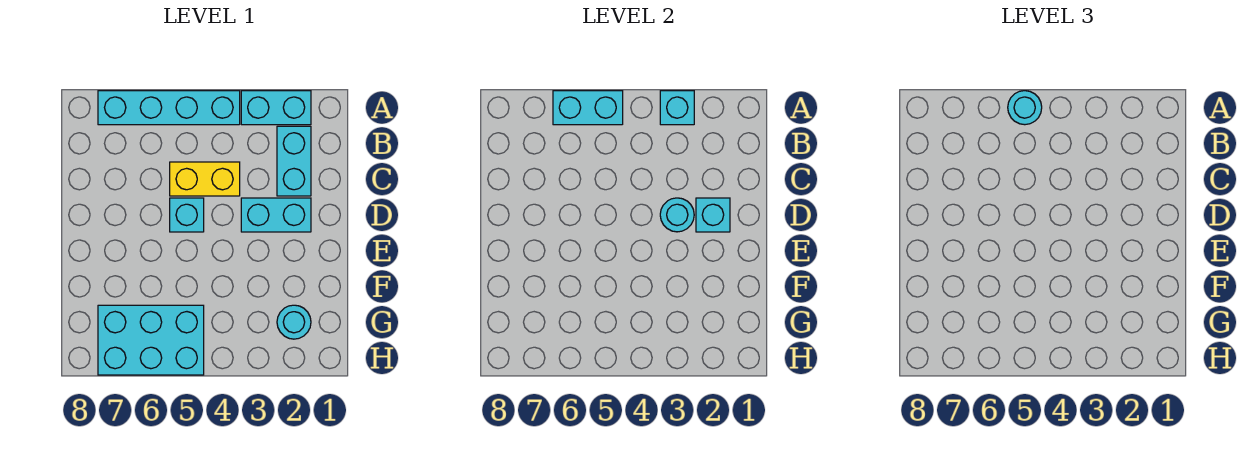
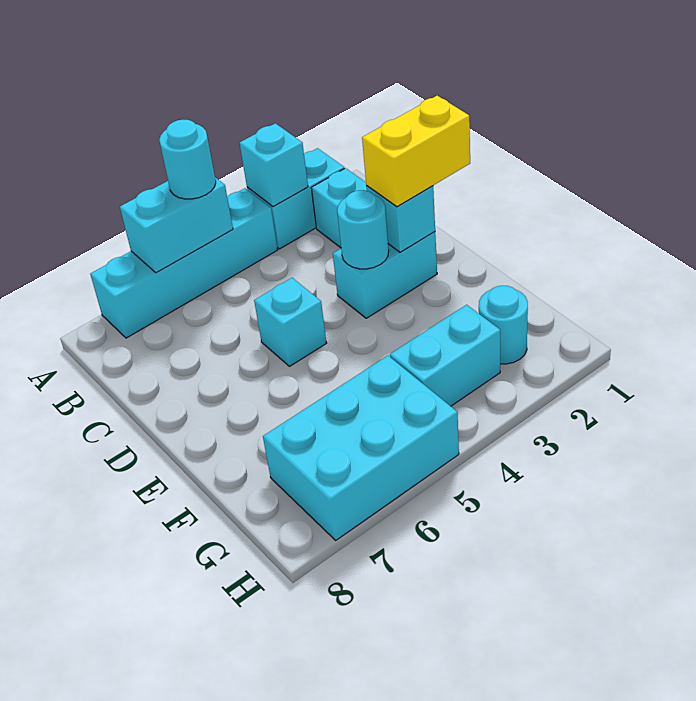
yellow brick C4:C5 level 1 -> yellow brick D1:D2 level 3
none -> cyan brick G3:G4 level 1

